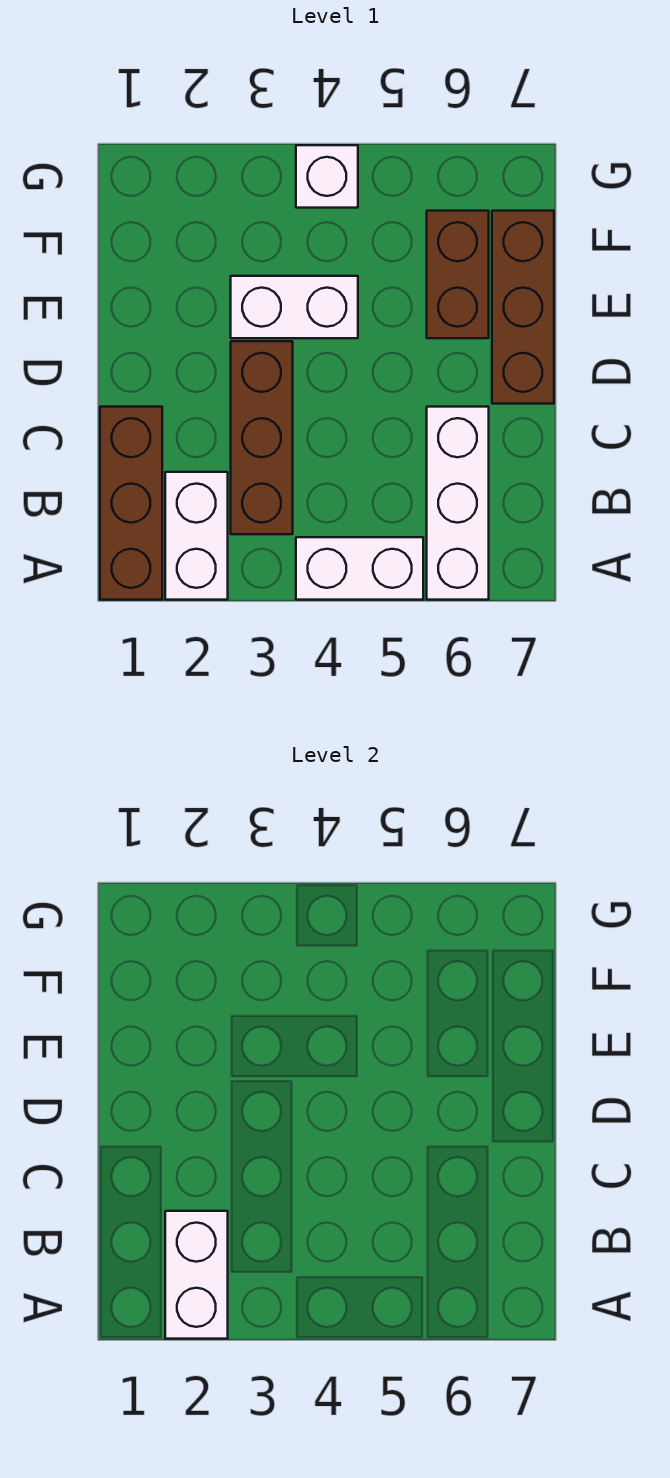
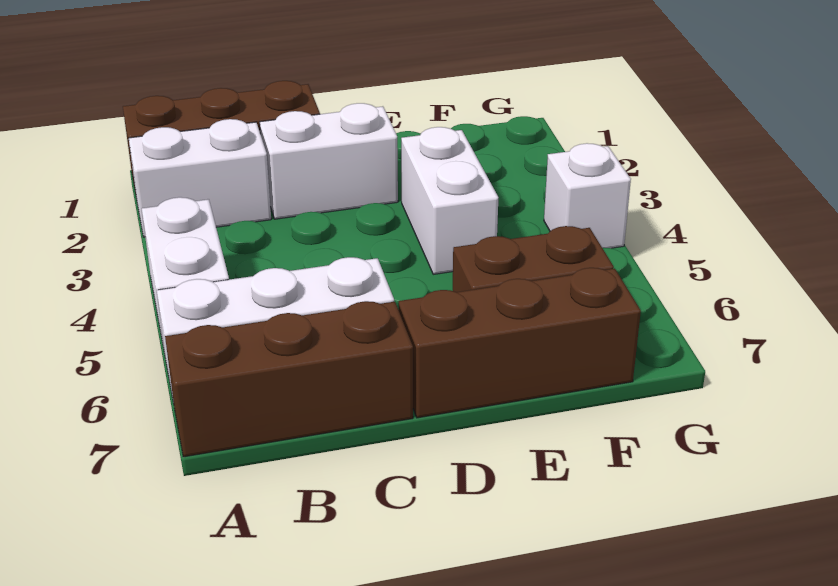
white brick A2:B2 level 2 -> white brick C2:D2 level 1
brown brick B3:D3 level 1 -> brown brick A7:C7 level 1

